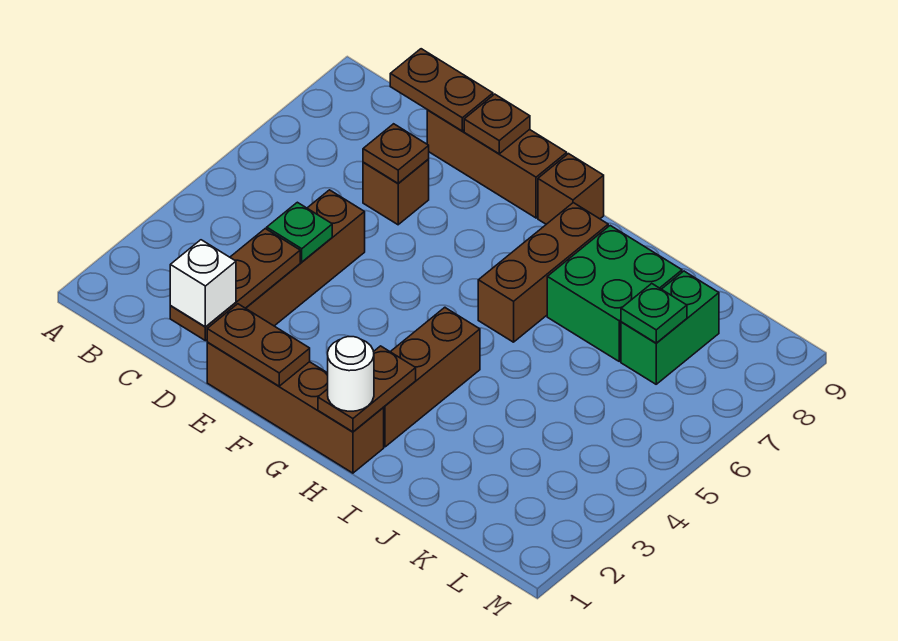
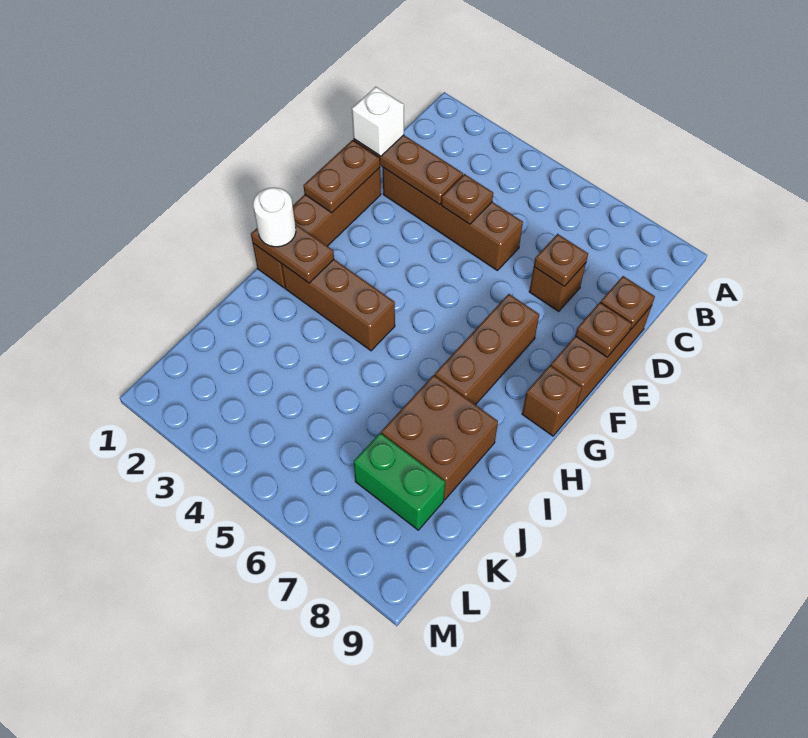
brown plate C9:D9 level 2 -> brown plate D9 level 2
green plate D4 level 2 -> brown plate D4 level 2
brown brick H6:H8 level 1 -> brown brick F7:H7 level 1
green brick I7:J8 level 1 -> brown brick I7:J8 level 1
green plate K7 level 2 -> none

